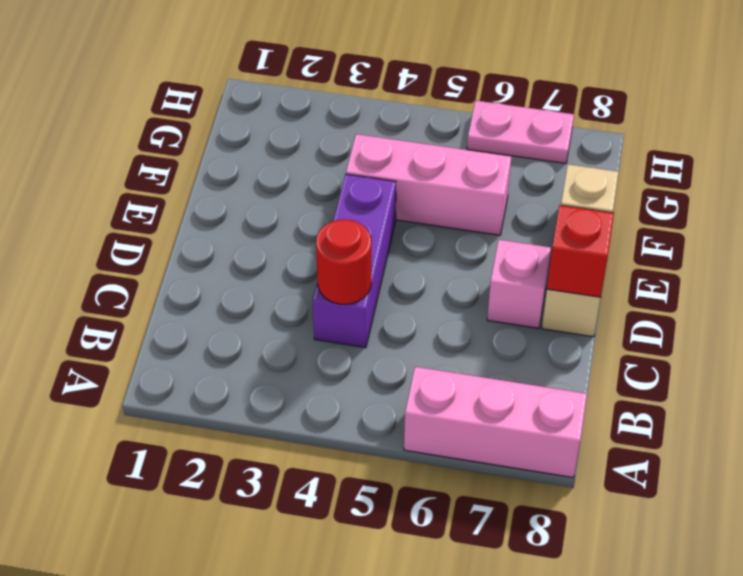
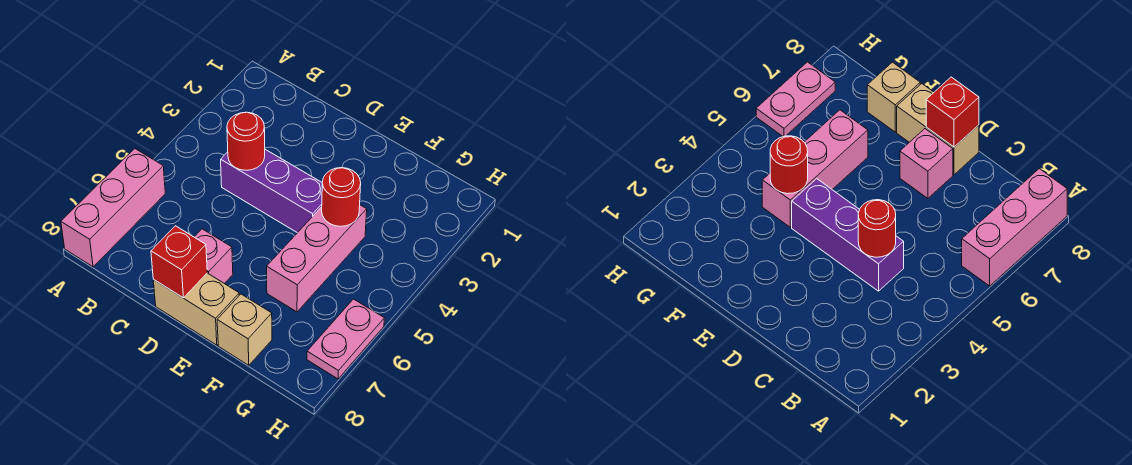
none -> red round brick F4 level 2

